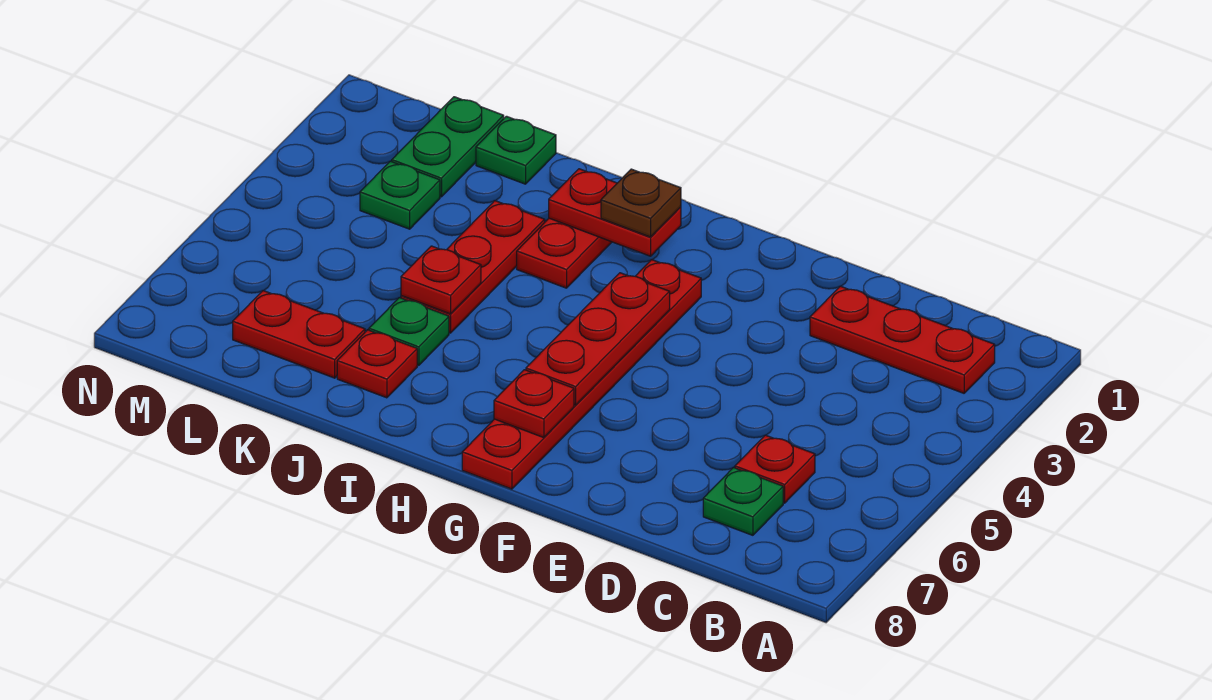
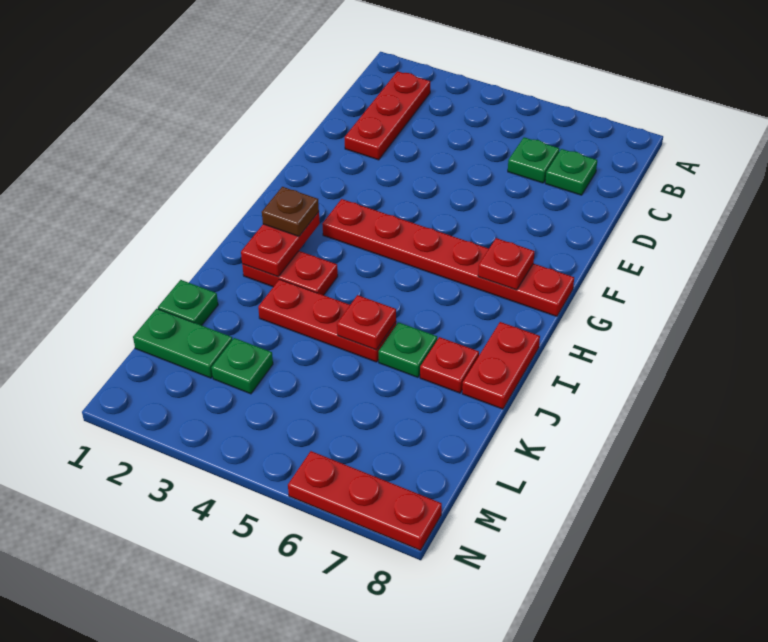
red plate C6 level 1 -> green plate C6 level 1
red plate G4:G6 level 2 -> red plate N6:N8 level 1
red plate K7:L7 level 1 -> red plate I8:J8 level 1

